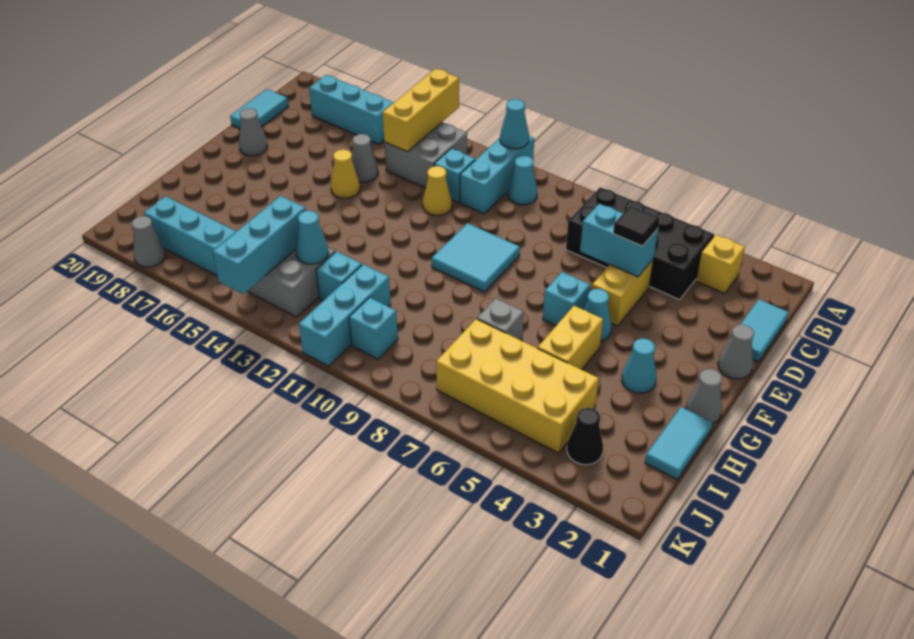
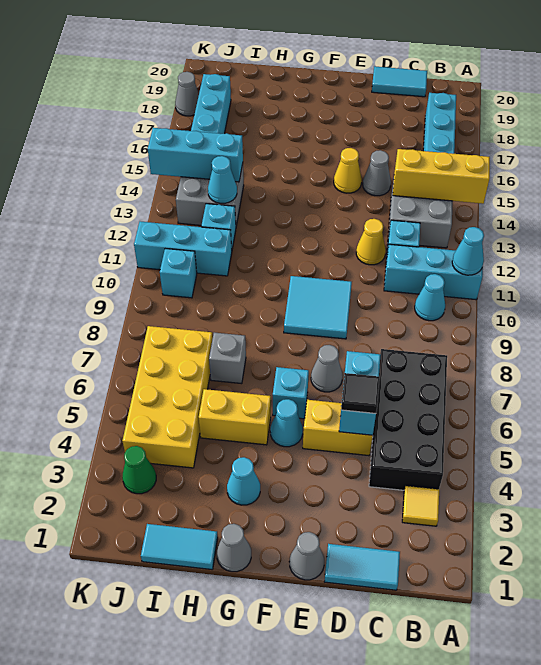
yellow brick B3 level 1 -> yellow tile B3 level 1
grey cone E19 level 1 -> grey cone E7 level 1
black cone J3 level 1 -> green cone J3 level 1

